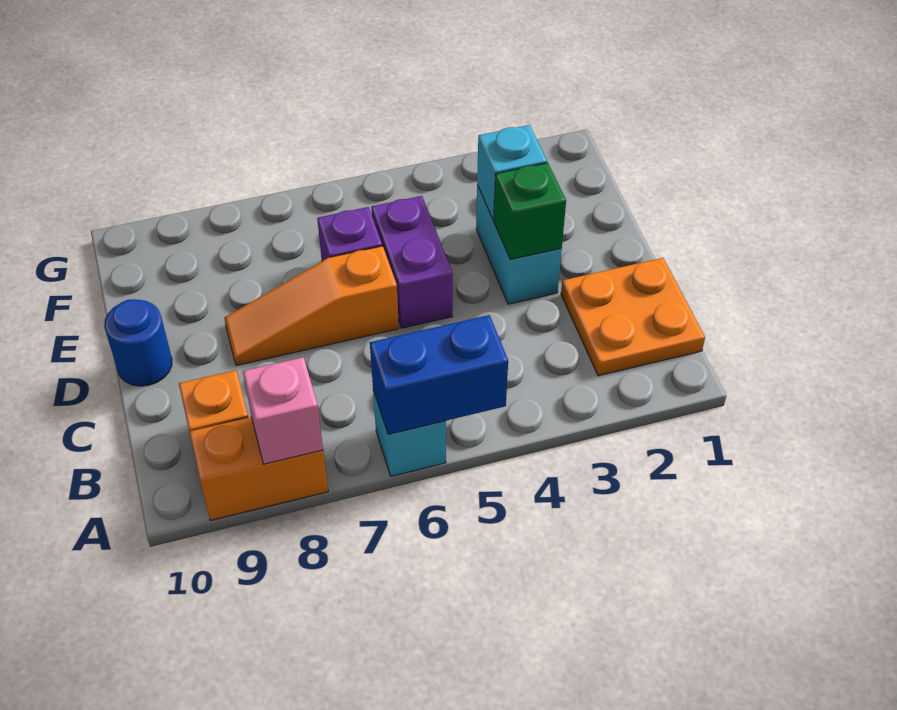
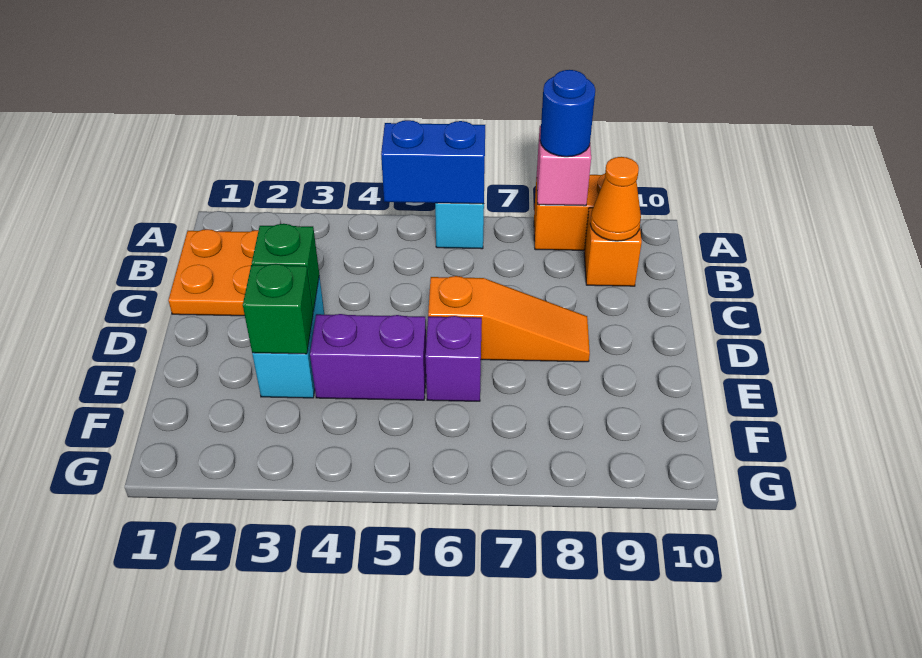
none -> orange cone B9 level 2
purple brick D5:E5 level 1 -> purple brick E4:E5 level 1
blue round brick D10 level 1 -> blue round brick A8 level 3
cyan brick E3 level 2 -> green brick E3 level 2

